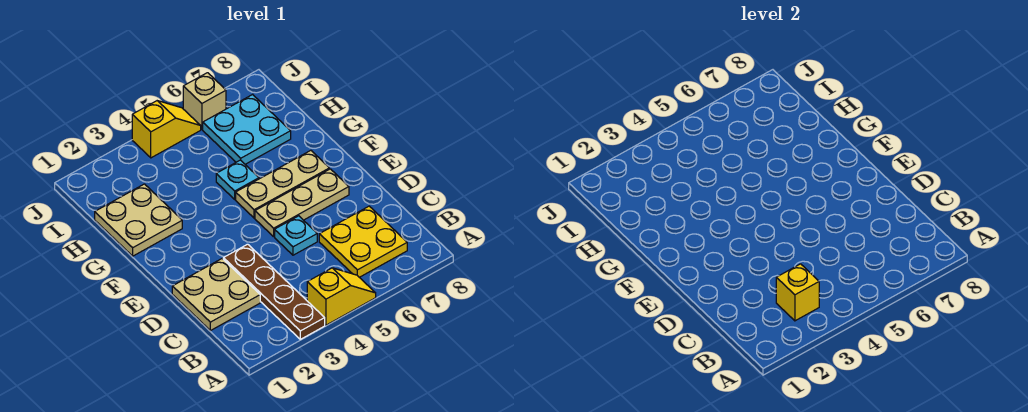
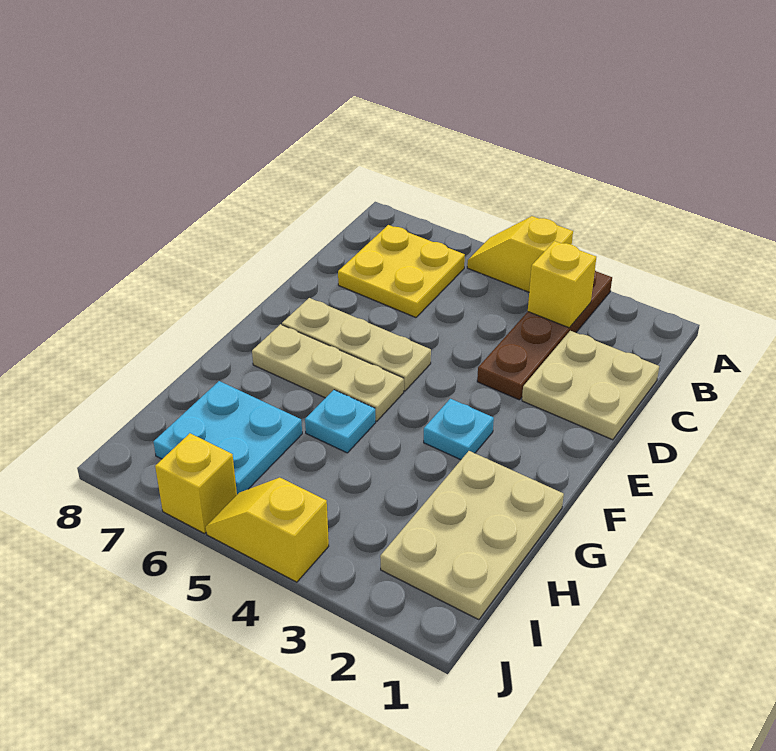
cyan plate D5 level 1 -> cyan plate F3 level 1
tan plate G1:H2 level 1 -> tan plate G1:I2 level 1
tan brick J6 level 1 -> yellow brick J6 level 1

